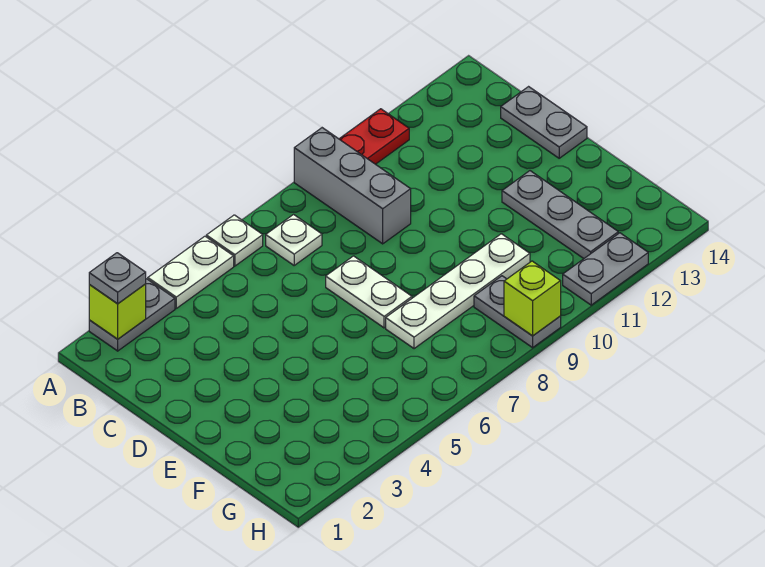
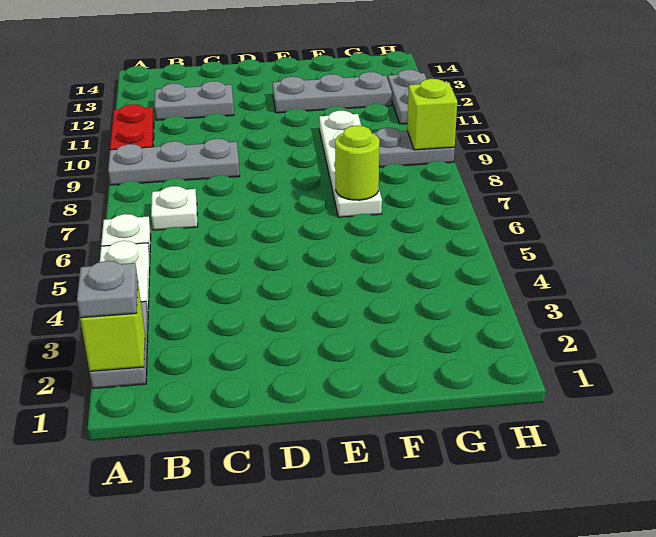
grey brick A9:C9 level 1 -> grey plate A9:C9 level 1
grey plate C14:D14 level 1 -> grey plate B12:C12 level 1
white plate D7:E7 level 1 -> none
none -> lime round brick F7 level 2

